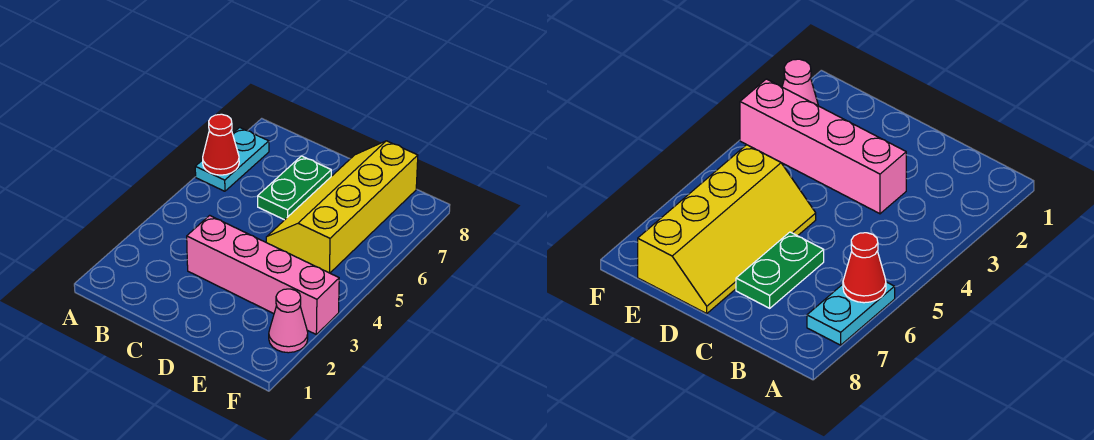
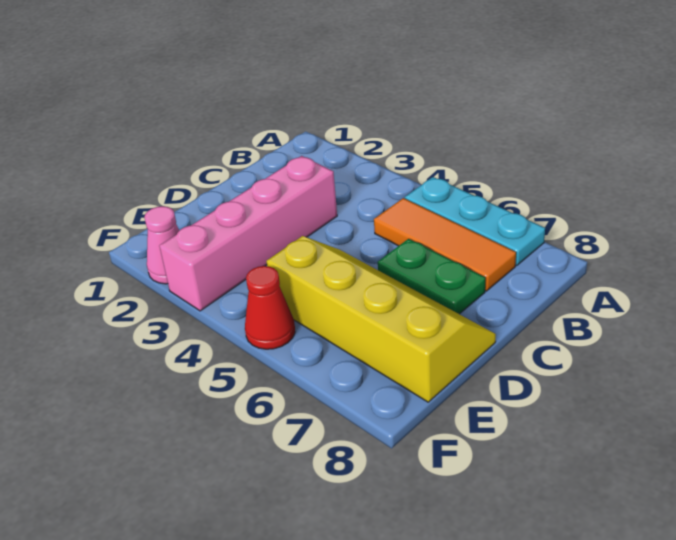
cyan plate A6:A7 level 1 -> cyan plate A5:A7 level 1
red cone A6 level 2 -> red cone F5 level 1
none -> orange tile B5:B7 level 1

